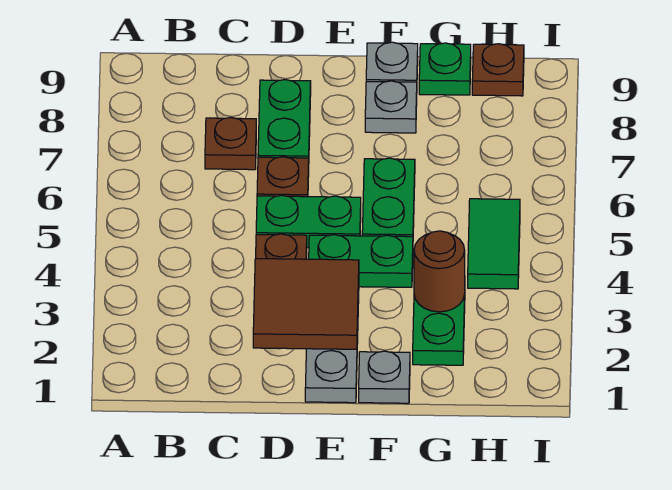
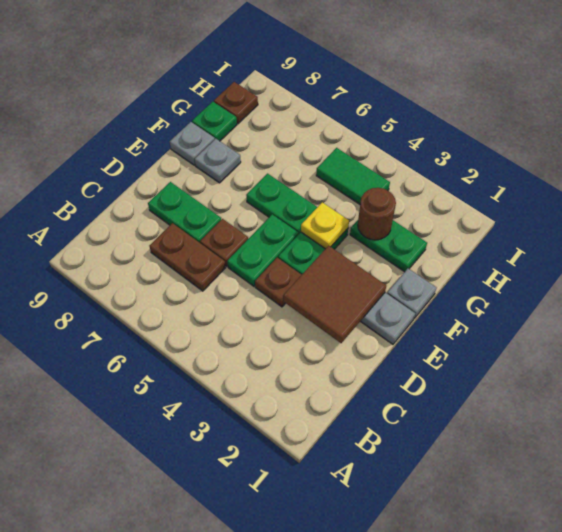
brown plate C7 level 1 -> brown plate C6:C7 level 1
none -> yellow plate F4 level 2

